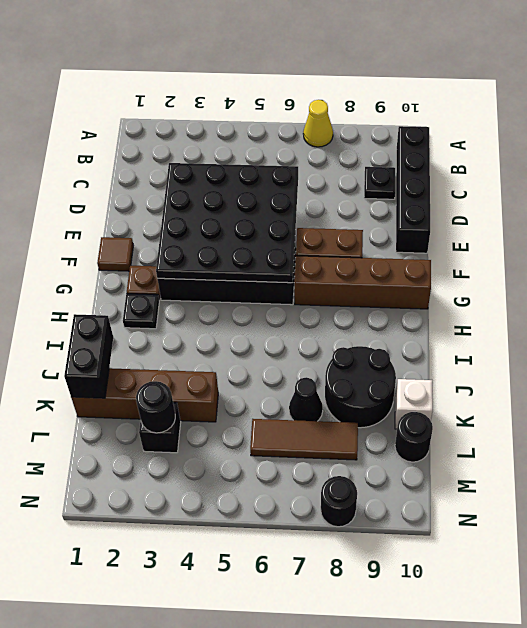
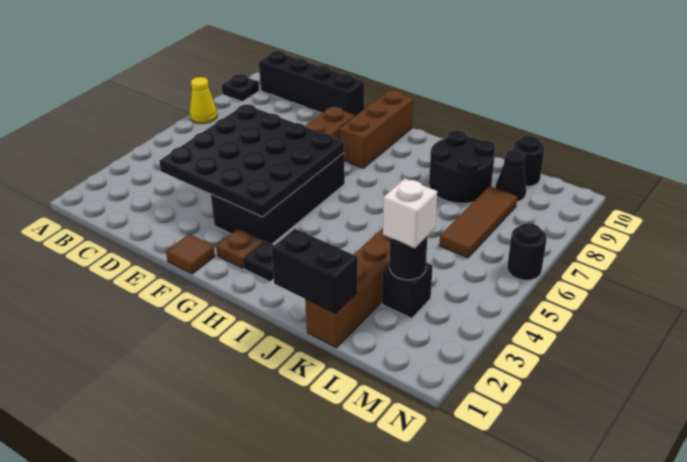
black plate C9 level 1 -> black plate A9 level 1
brown brick G7:G10 level 1 -> brown brick G8:G10 level 1
black cone K7 level 1 -> black cone L9 level 1
white brick K10 level 1 -> white brick L3 level 3
black round brick N8 level 1 -> black round brick N6 level 1

